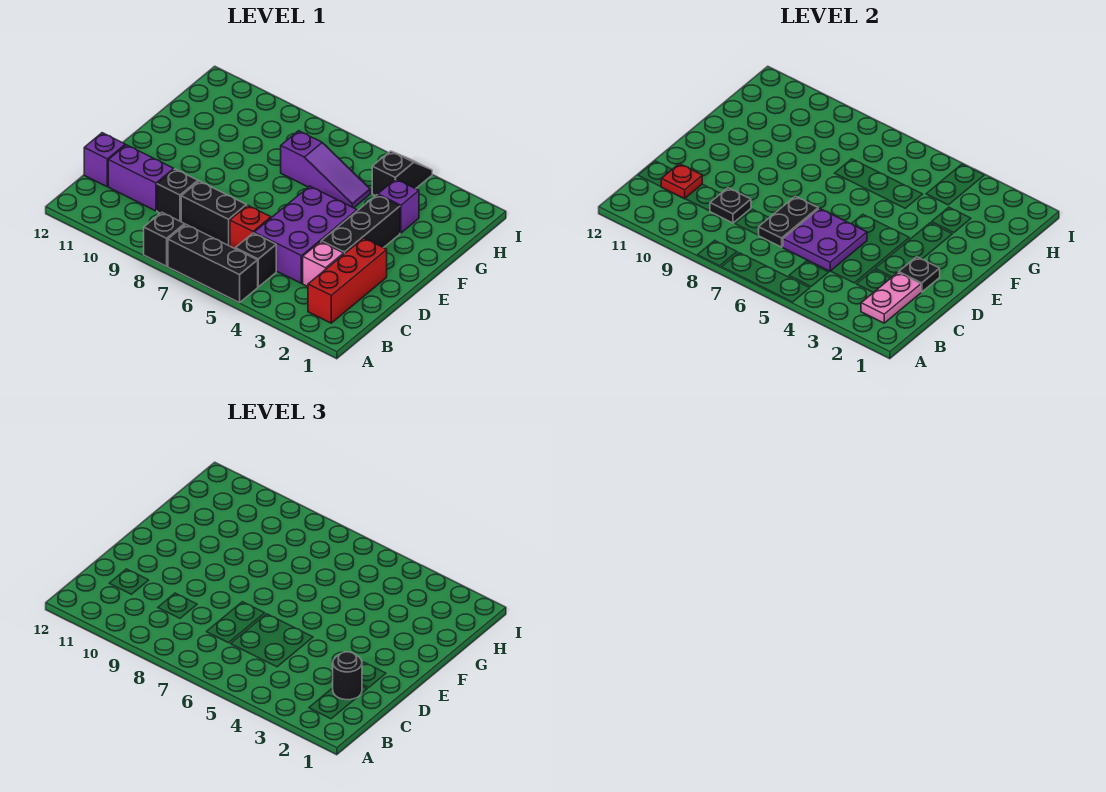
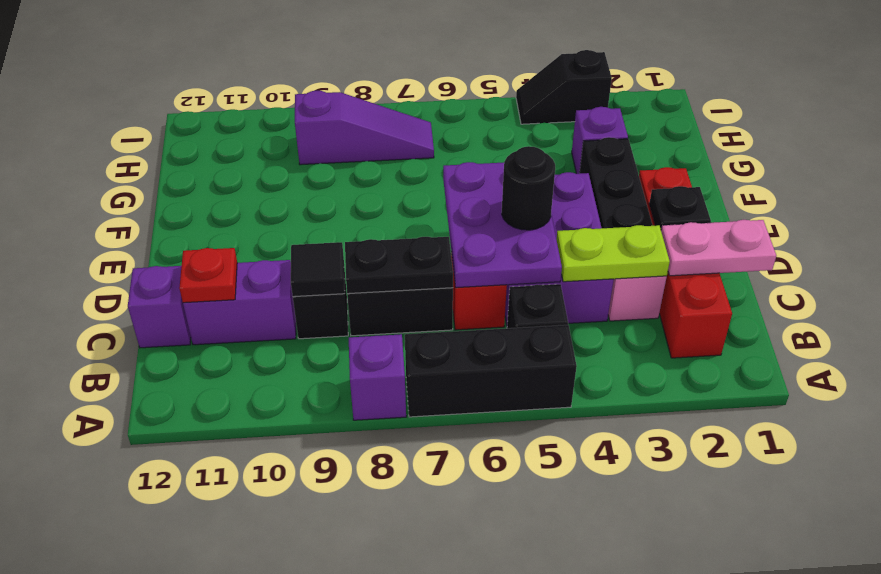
black brick A8 level 1 -> purple brick A8 level 1
red brick B2:D2 level 1 -> red brick B2:E2 level 1
pink plate B2:C2 level 2 -> pink plate C1:C2 level 2
black round brick C2 level 3 -> black round brick D5 level 3
none -> lime plate C3:C4 level 2
purple plate C5:D6 level 2 -> purple plate C5:E6 level 2
black plate C7:D7 level 2 -> black plate C7:C8 level 2
black plate C9 level 2 -> black tile C9 level 2
purple slope G5:G7 level 1 top 7 -> purple slope H7:H9 level 1 top 9
black slope H4:I4 level 1 top H -> black slope I3:I4 level 1 top 3

